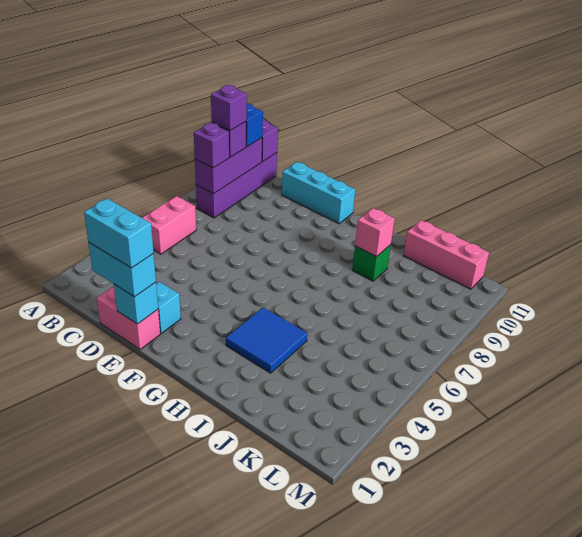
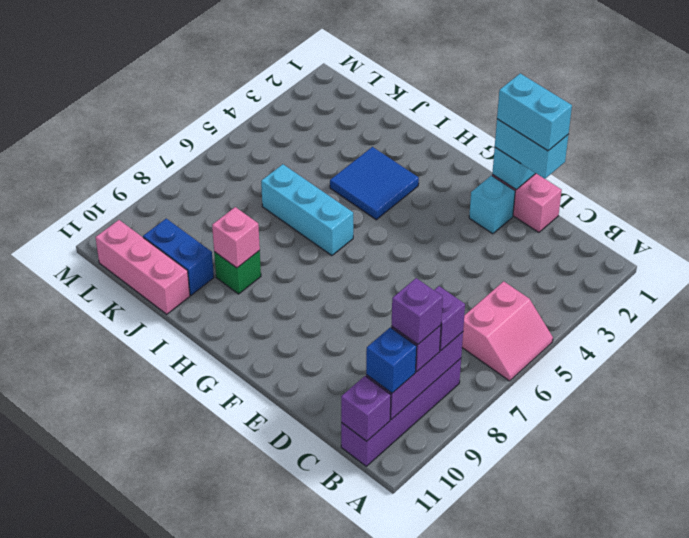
cyan brick D11:F11 level 1 -> cyan brick H6:J6 level 1
none -> blue brick J10:K10 level 1

